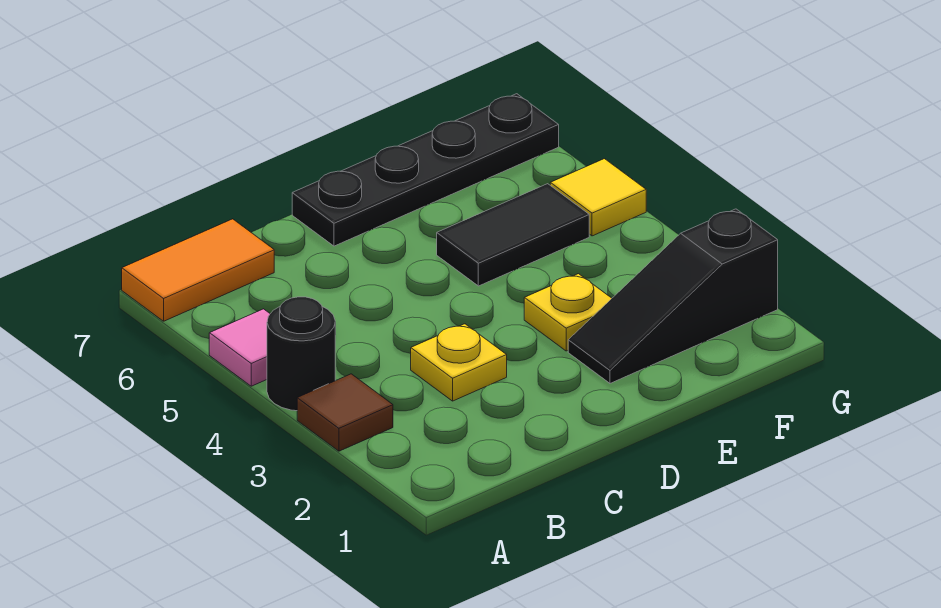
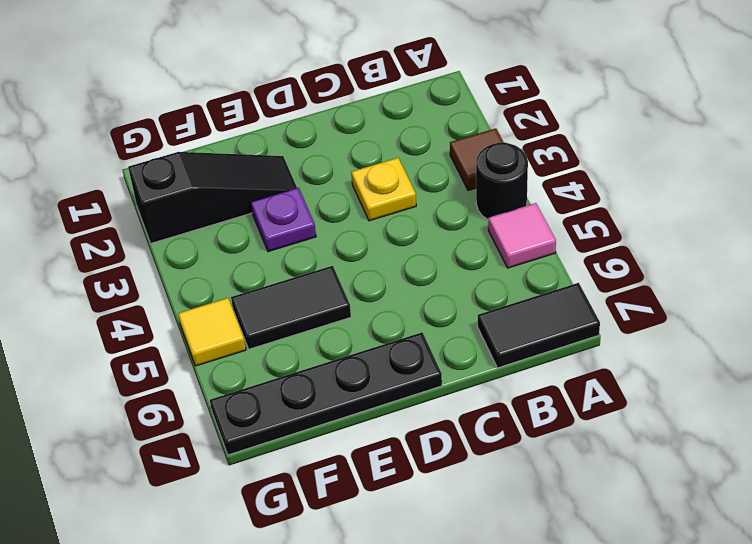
orange tile A7:B7 level 1 -> black tile A7:B7 level 1
yellow plate E3 level 1 -> purple plate E3 level 1

